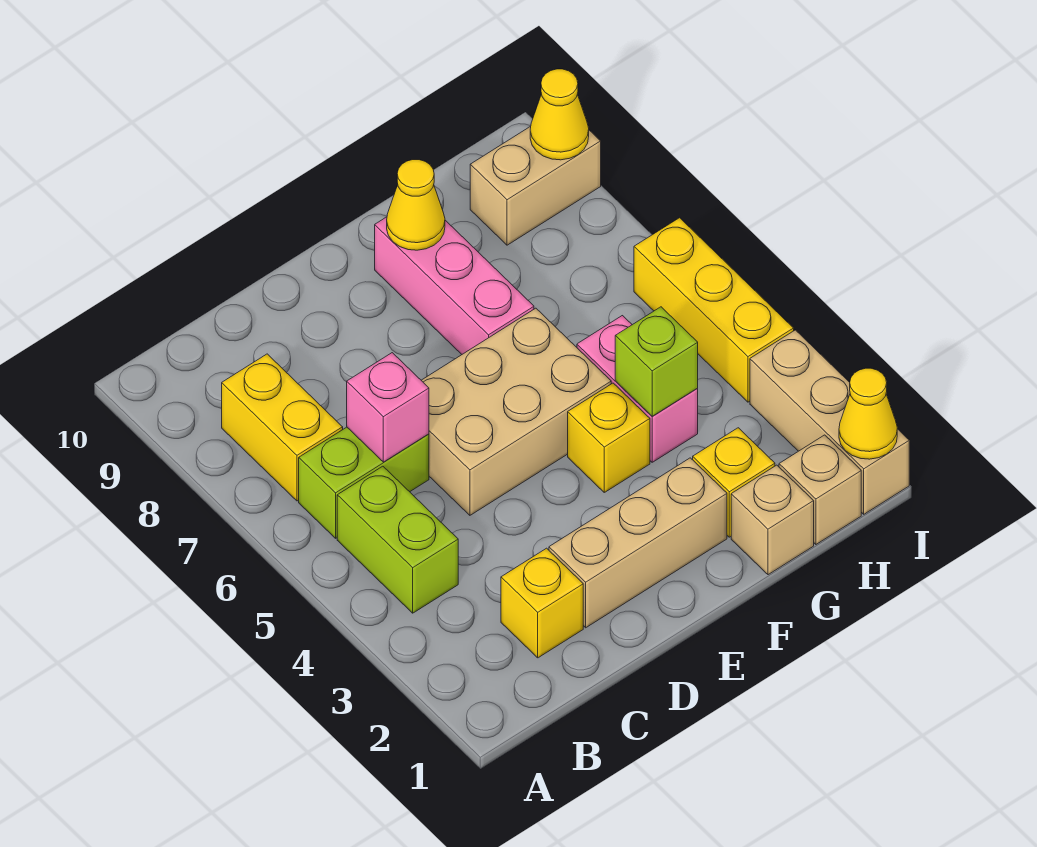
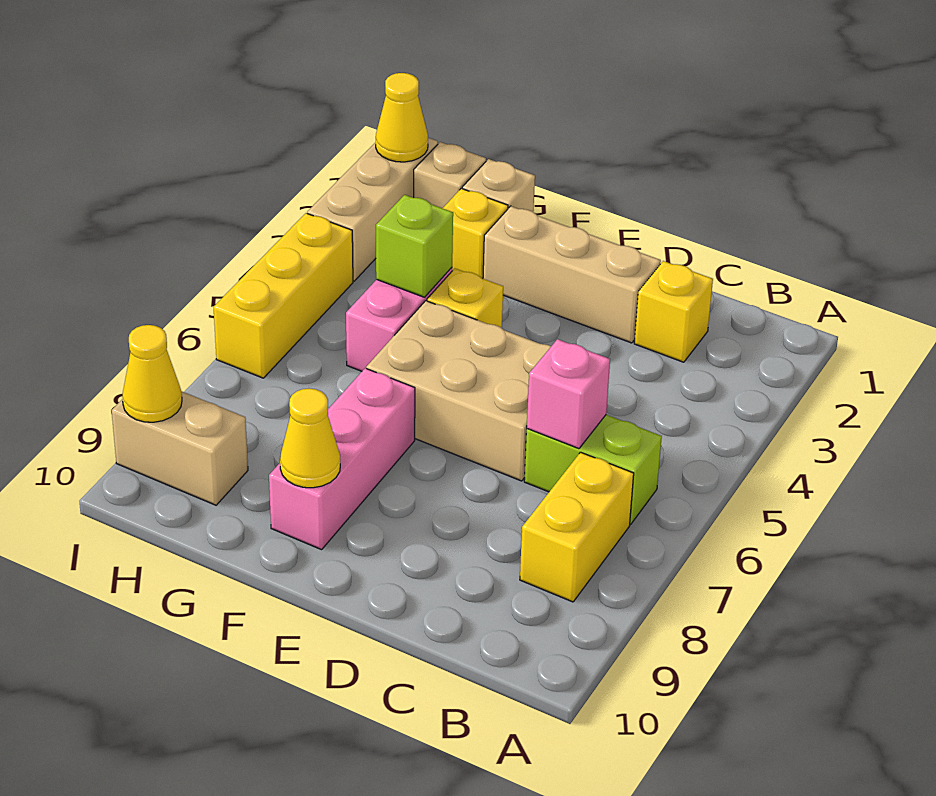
lime brick B4:B5 level 1 -> none

